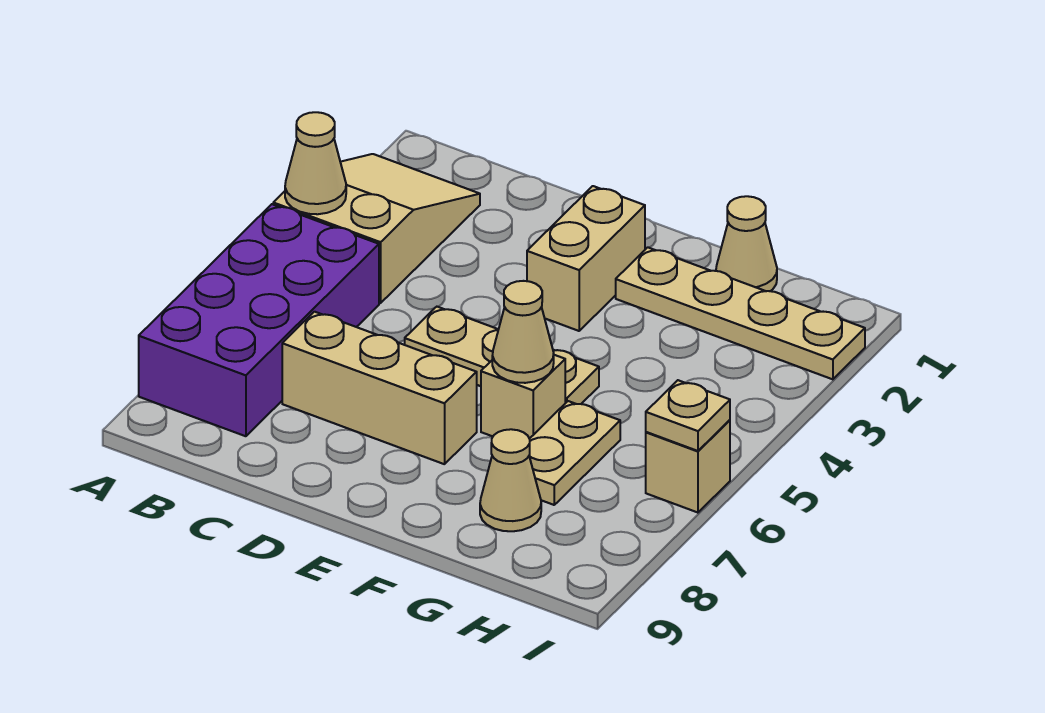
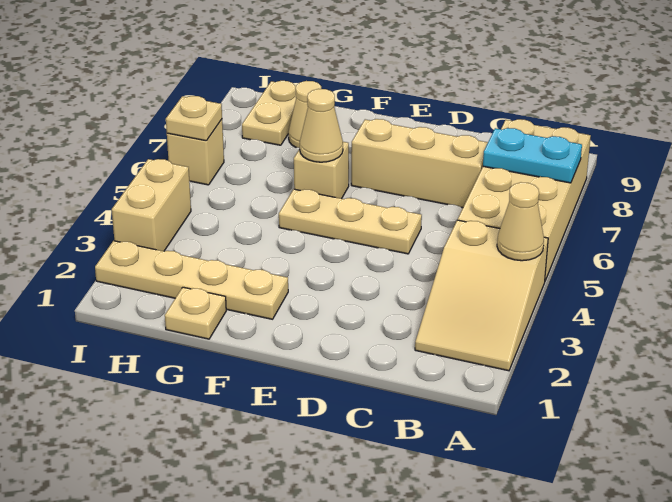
purple brick A5:B8 level 1 -> tan brick A5:B8 level 1
none -> cyan plate A7:B7 level 2
tan brick E2:E3 level 1 -> tan brick I3:I4 level 1
tan cone G1 level 1 -> tan plate G1 level 1
tan plate G6:G7 level 1 -> tan plate H8:H9 level 1

